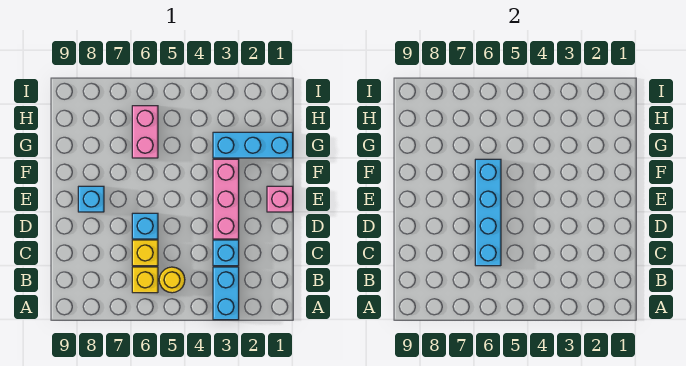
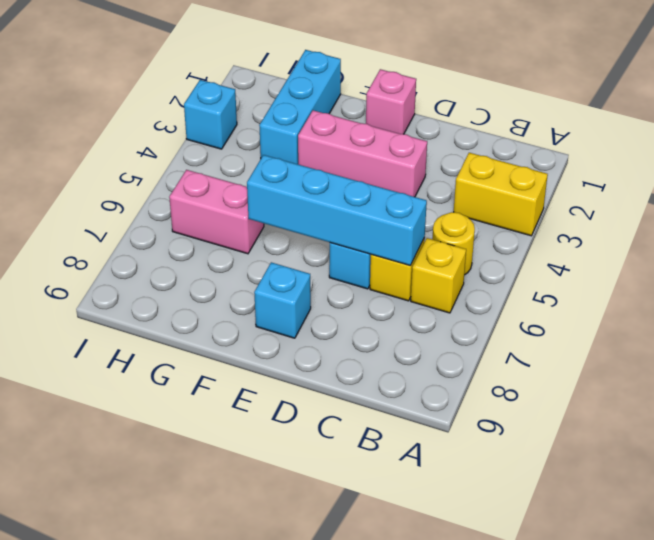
cyan brick A3:B3 level 1 -> yellow brick A3:B3 level 1
cyan brick C3 level 1 -> cyan brick I3 level 1

